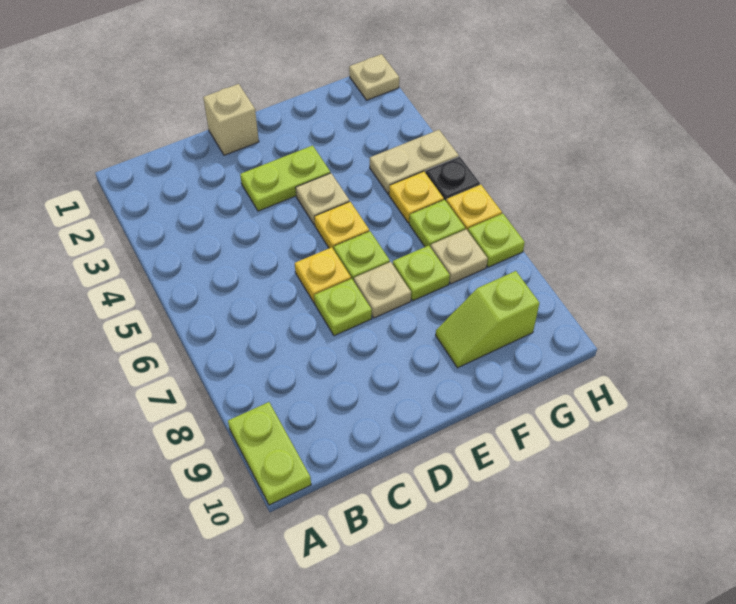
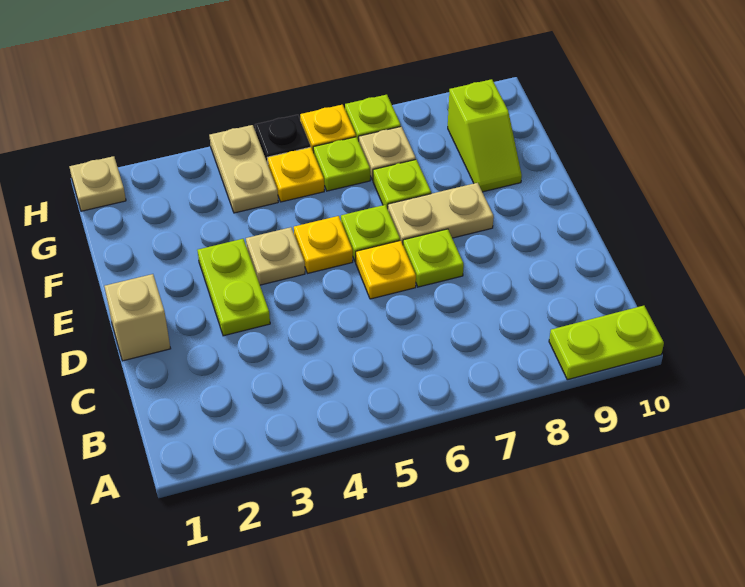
tan plate E7 level 1 -> tan plate E7:E8 level 1

